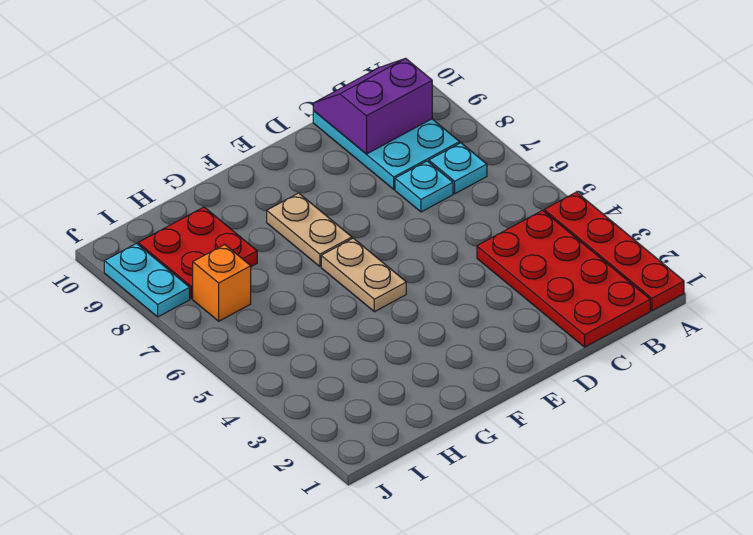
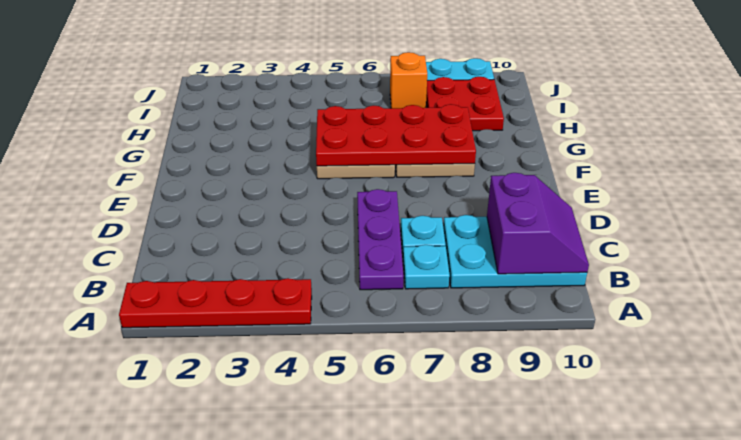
red plate B1:C4 level 1 -> red plate F5:G8 level 2
none -> purple plate B6:D6 level 1

